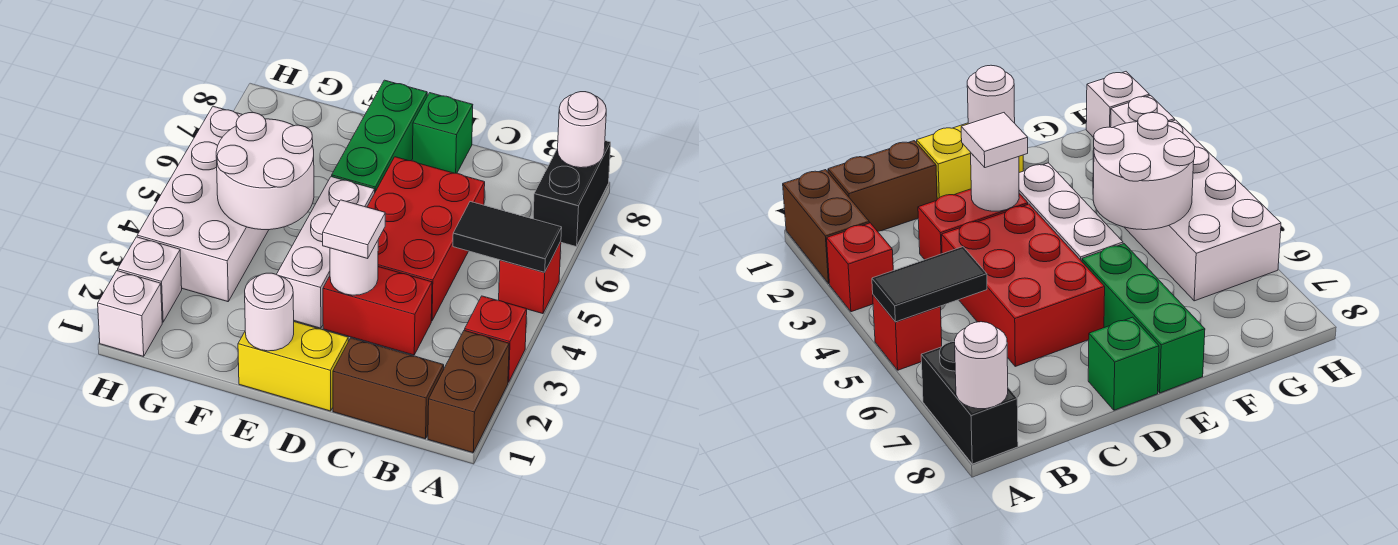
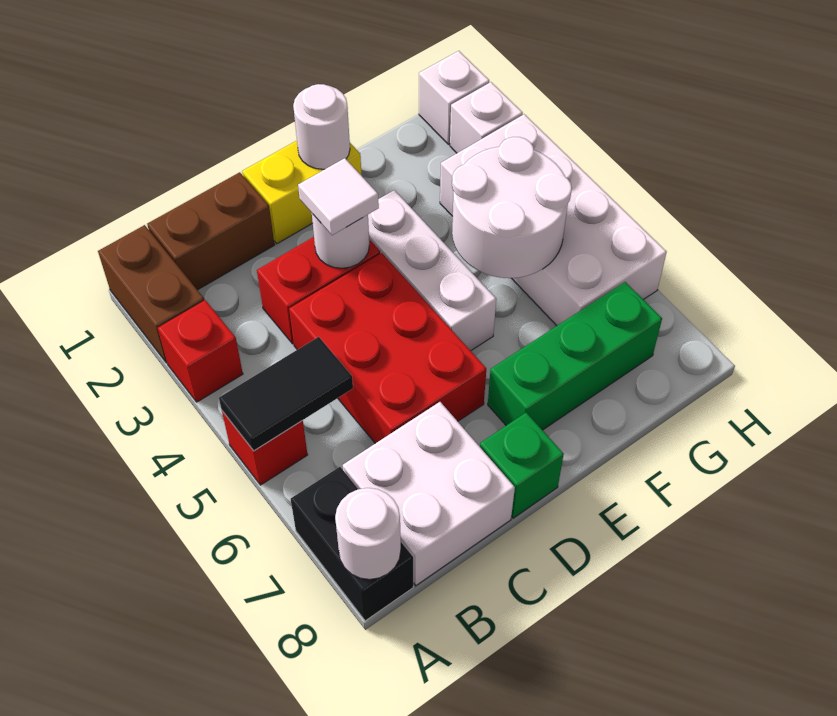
none -> white brick B7:C8 level 1
green brick E6:E8 level 1 -> green brick E7:G7 level 1

